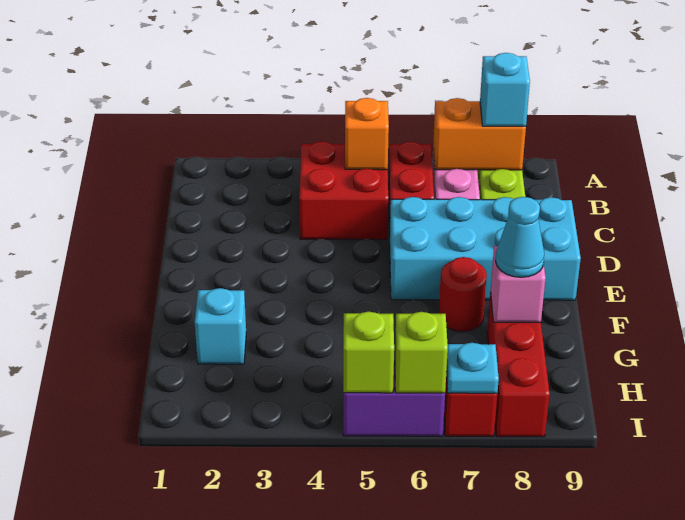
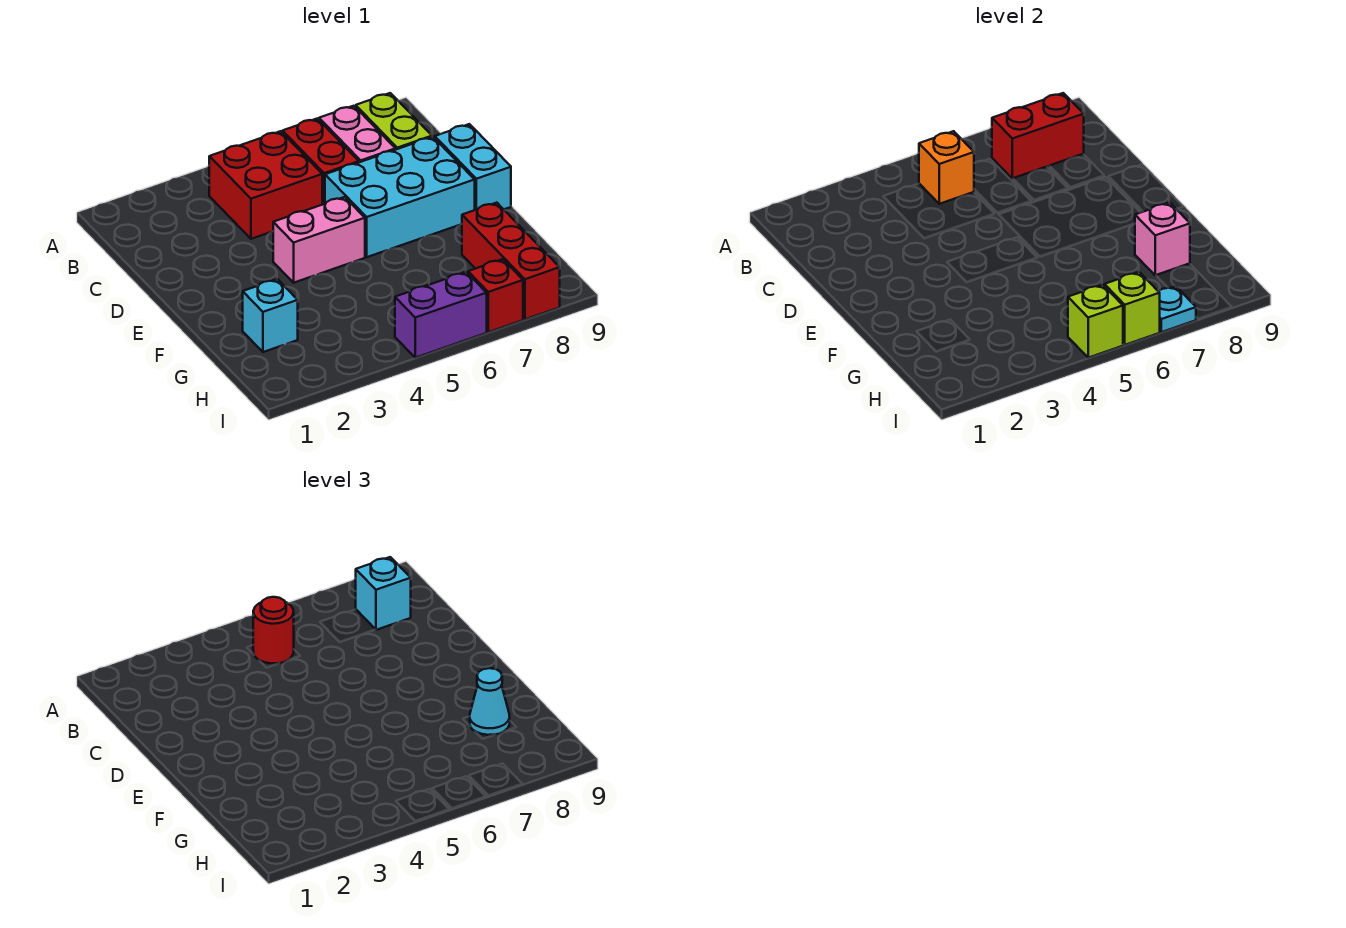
orange brick B7:B8 level 2 -> red brick B7:B8 level 2
none -> pink brick E4:E5 level 1
red round brick F7 level 1 -> red round brick B5 level 3

